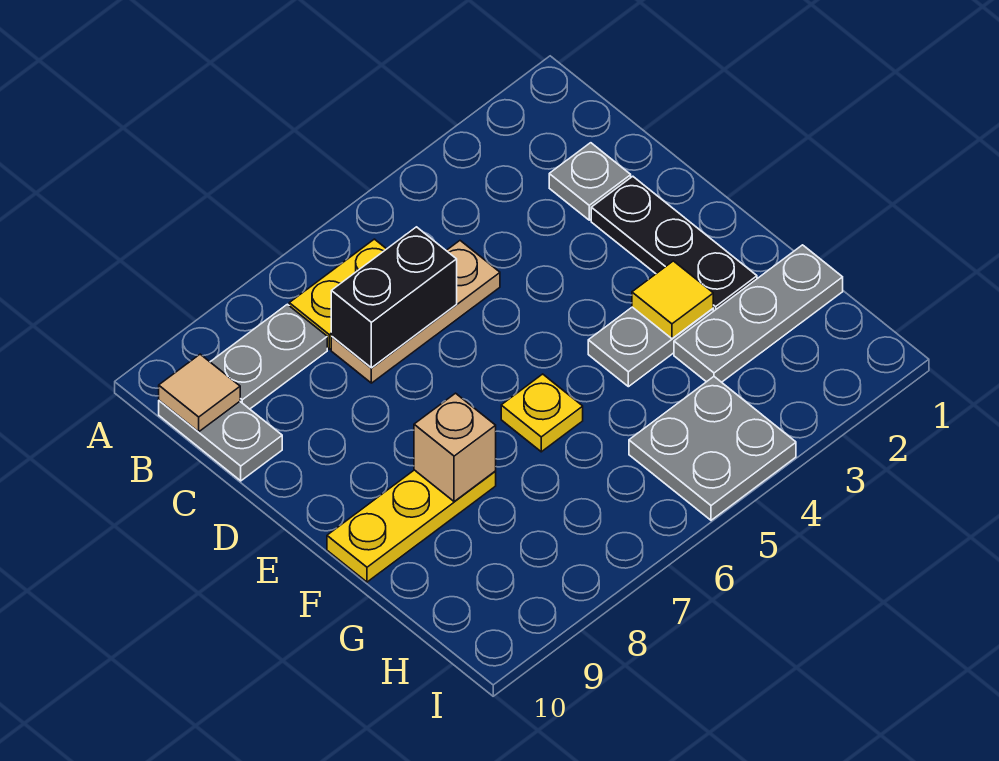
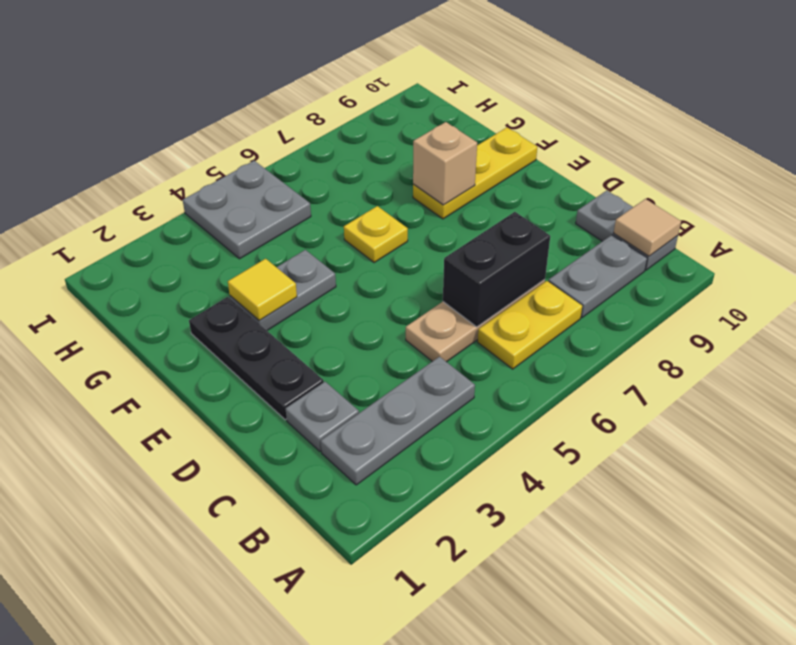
grey plate G1:G3 level 1 -> grey plate B2:B4 level 1

